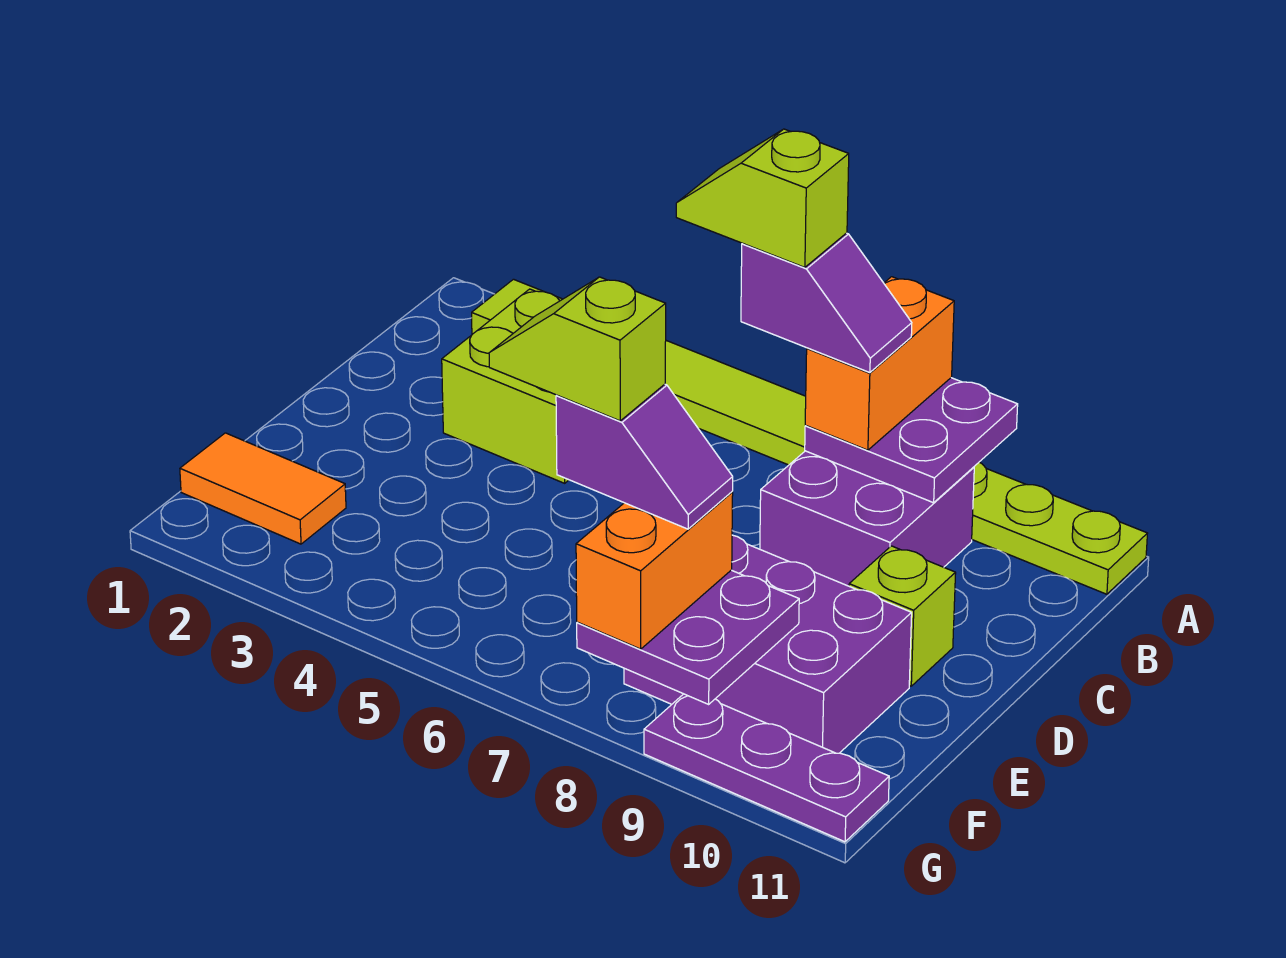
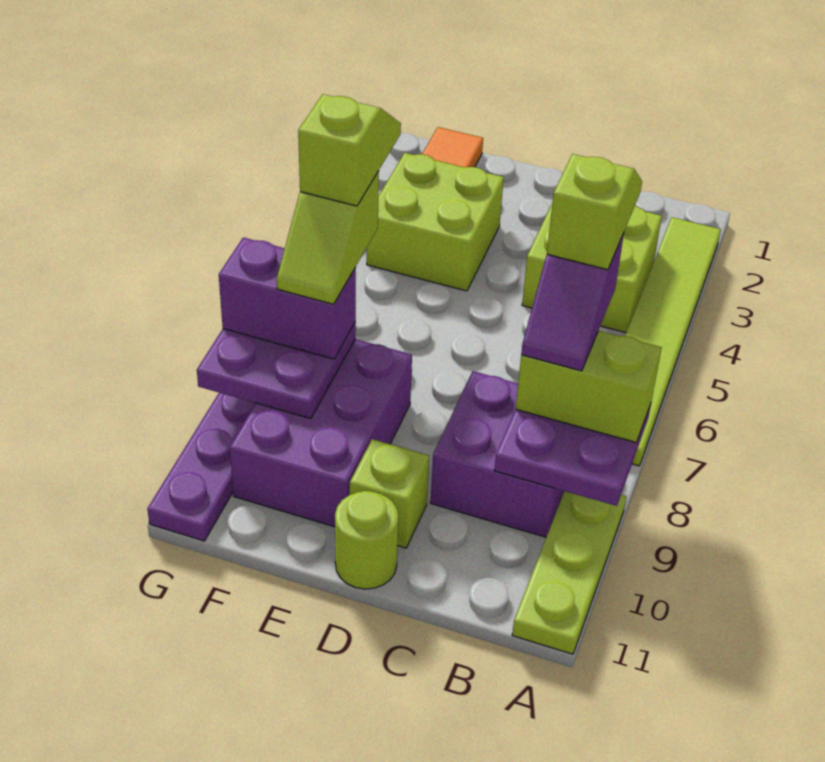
orange brick A8:B8 level 3 -> lime brick A8:B8 level 3
none -> lime round brick D11 level 1
none -> lime brick E3:F4 level 1
purple slope F7:F8 level 4 top 7 -> lime slope F7:F8 level 4 top 7
orange brick F8:G8 level 3 -> purple brick F8:G8 level 3

